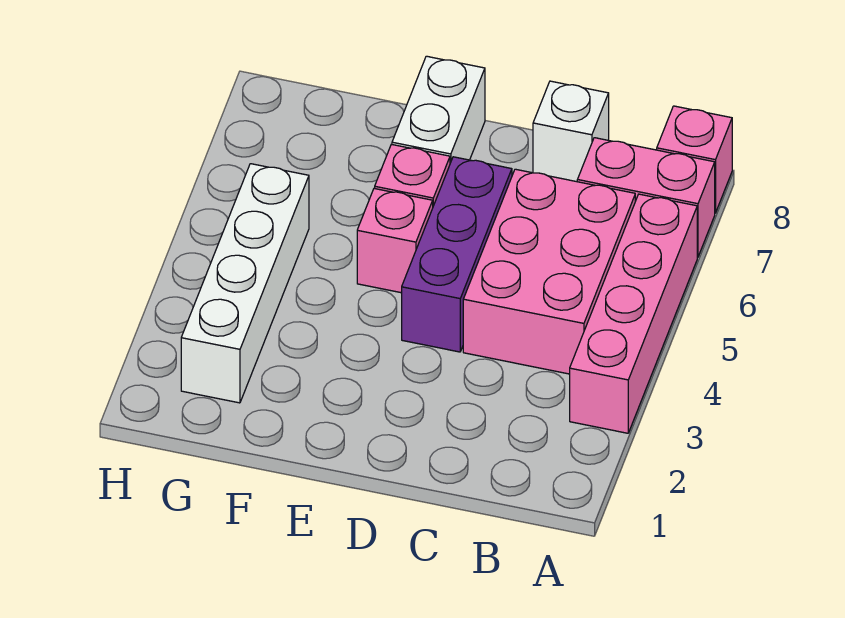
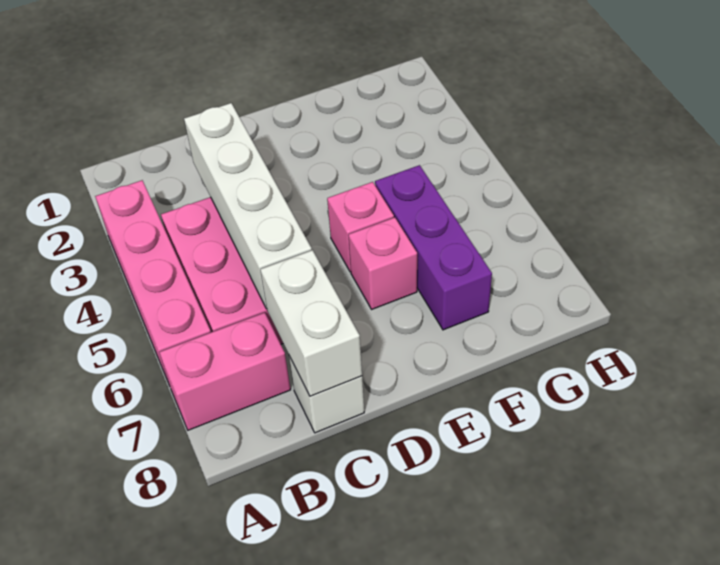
pink brick A8 level 1 -> none
purple brick D4:D6 level 1 -> purple brick F5:F7 level 1
white brick E7:E8 level 1 -> white brick C7:C8 level 2
white brick G2:G5 level 1 -> white brick C3:C6 level 2

